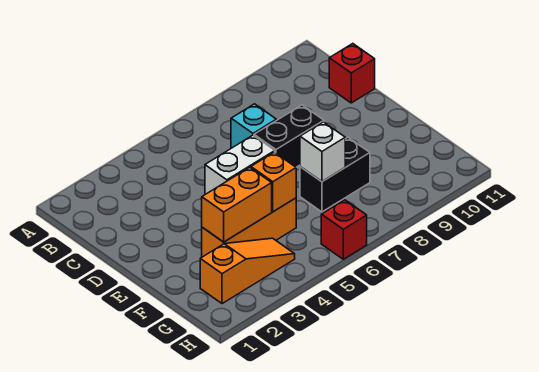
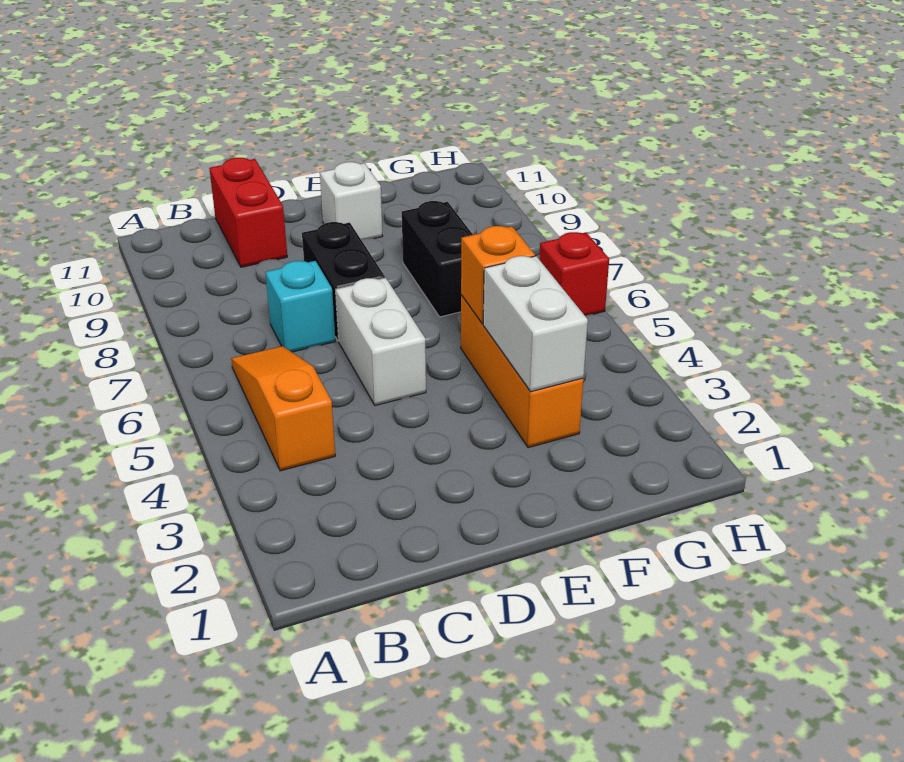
red brick C11 level 1 -> red brick C10:C11 level 1
orange brick F3:F4 level 2 -> white brick F3:F4 level 2
white brick F7 level 2 -> white brick E10 level 1
orange slope G2:G4 level 1 top 2 -> orange slope B4:B6 level 1 top 4

